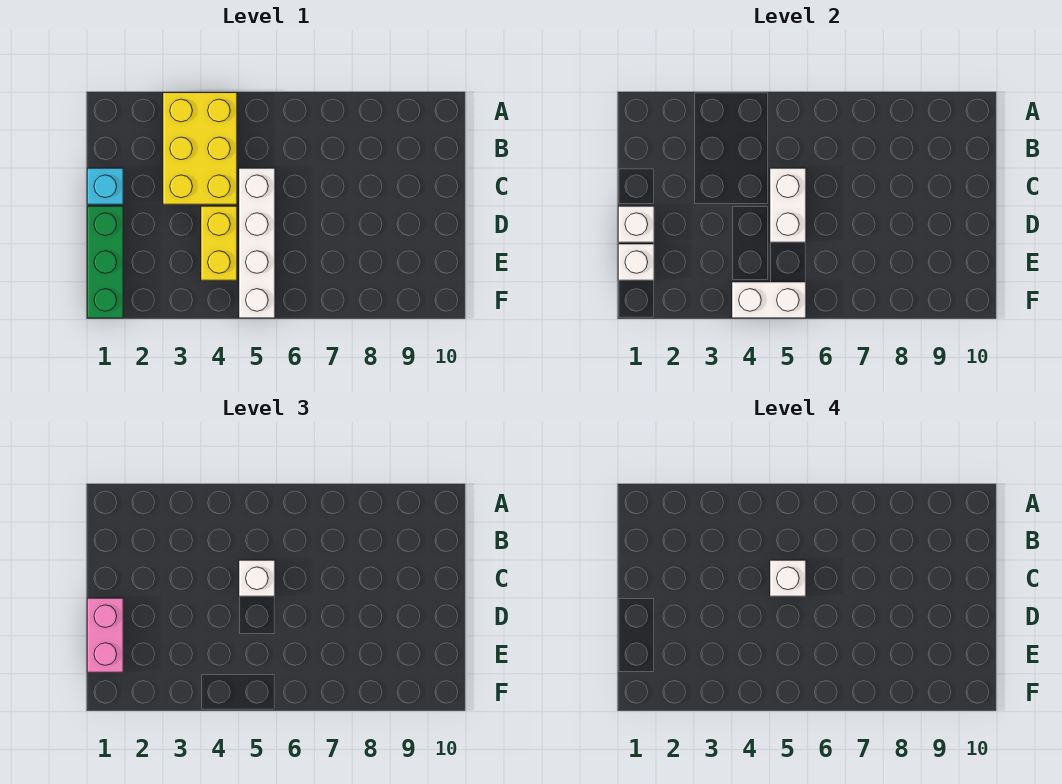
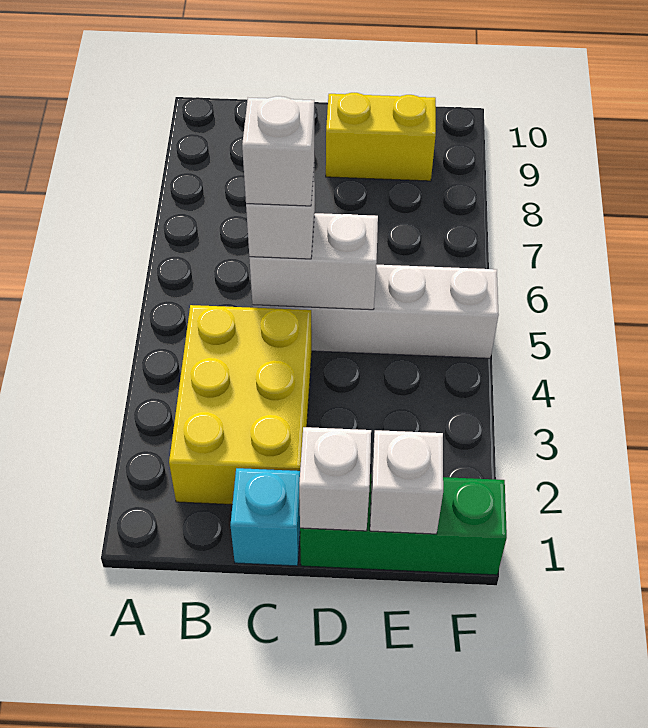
yellow brick A3:C4 level 1 -> yellow brick B2:C4 level 1
pink brick D1:E1 level 3 -> none
yellow brick D4:E4 level 1 -> yellow brick D9:E9 level 1
white brick F4:F5 level 2 -> none

